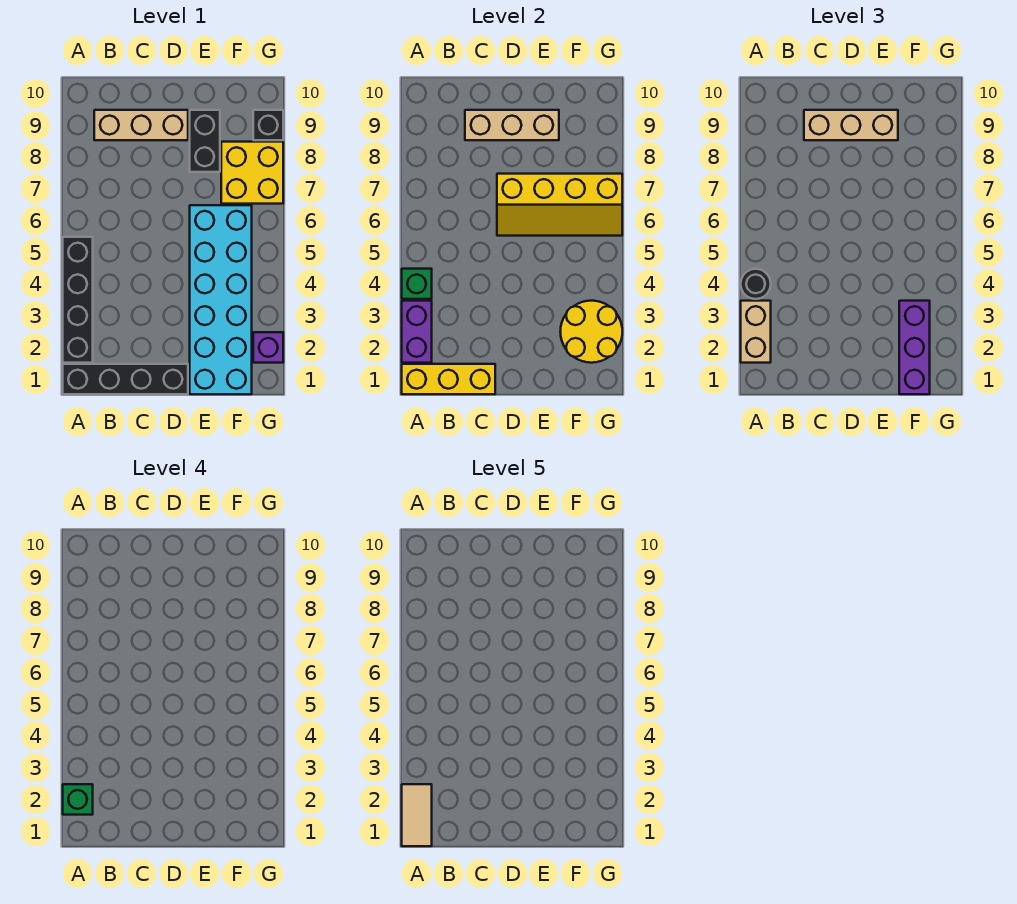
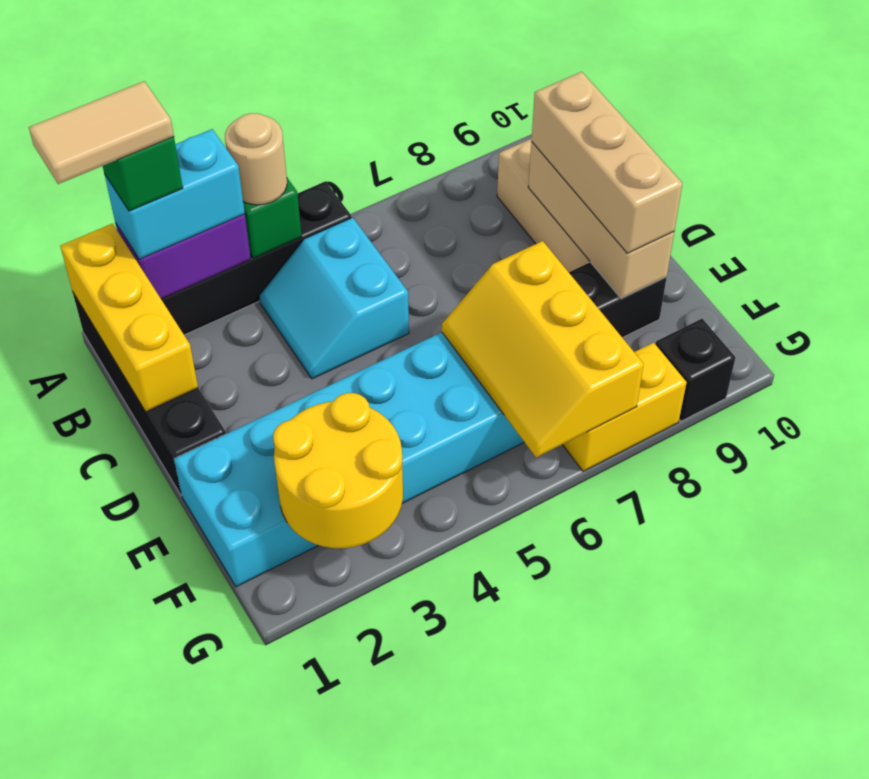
tan brick A2:A3 level 3 -> cyan brick A2:A3 level 3
black round brick A4 level 3 -> tan round brick A4 level 3
none -> cyan slope B4:C5 level 1 top 5
yellow slope D6:G7 level 2 top 7 -> yellow slope E6:G7 level 2 top 7
purple brick F1:F3 level 3 -> none
yellow brick F7:G8 level 1 -> yellow brick G7:G8 level 1
purple brick G2 level 1 -> none

